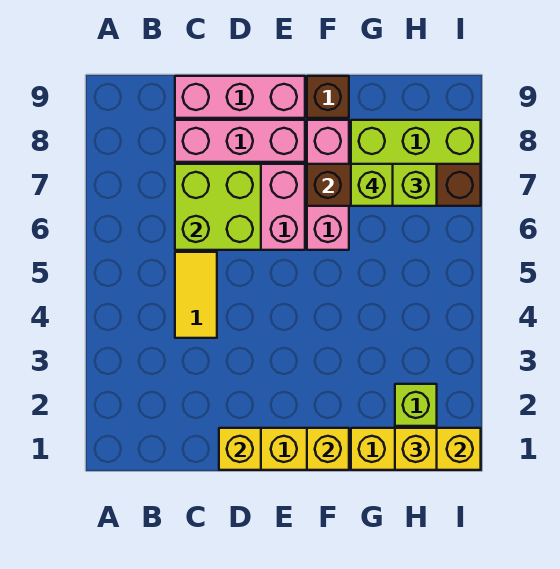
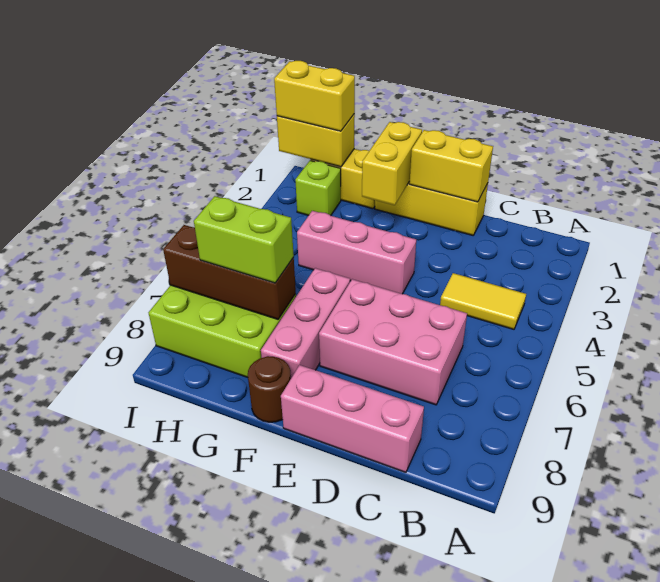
yellow tile C4:C5 level 1 -> yellow tile B4:C4 level 1
lime brick C6:D7 level 2 -> none
pink brick C8:E8 level 1 -> pink brick E4:G4 level 1
yellow brick D1 level 2 -> yellow brick D1:E1 level 2
yellow brick F1 level 2 -> yellow brick F1:F2 level 2
brown brick F7:I7 level 2 -> brown brick G7:I7 level 2
brown brick F9 level 1 -> brown round brick F9 level 1
lime brick G7 level 4 -> none
yellow brick H1 level 3 -> yellow brick H1:I1 level 3

